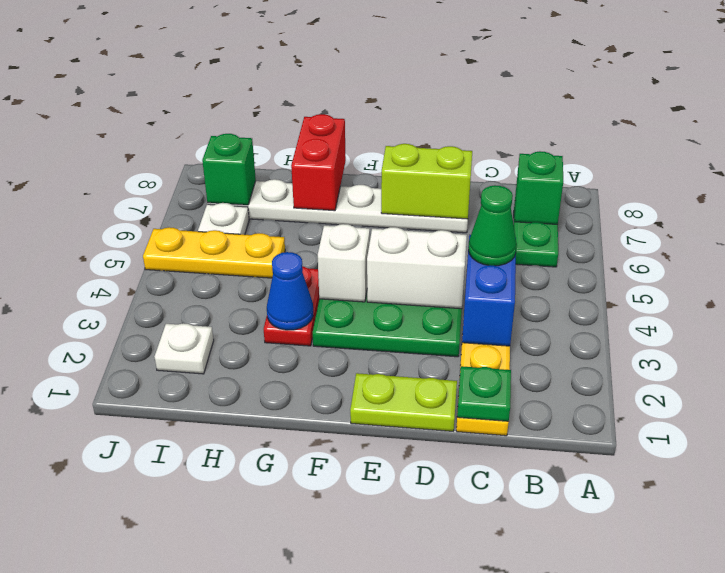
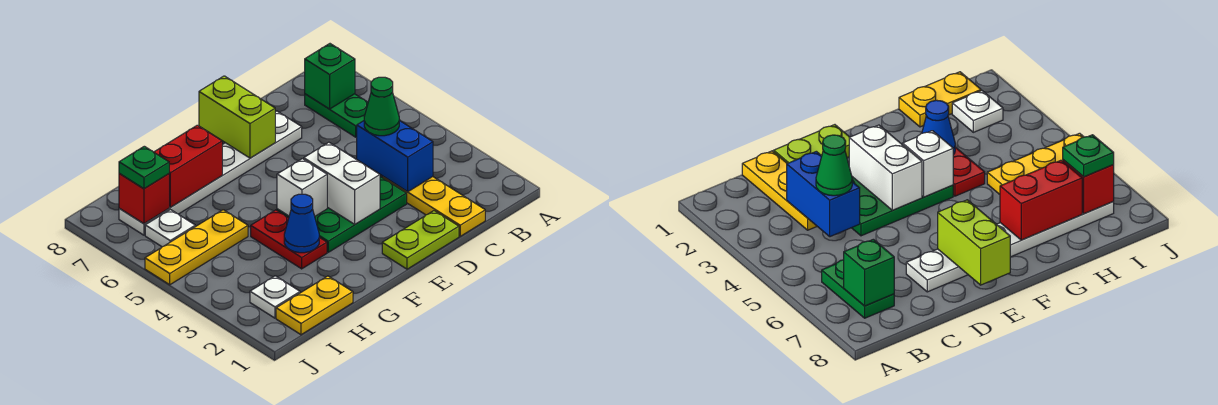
green plate C1 level 2 -> green plate I7 level 3
white brick D4:E4 level 2 -> white brick E3:E4 level 2
lime brick D7:E7 level 2 -> lime brick E7:E8 level 2
red brick G7:G8 level 2 -> red brick G7:H7 level 2
none -> yellow plate H1:I1 level 1
green brick I7 level 2 -> red brick I7 level 2

